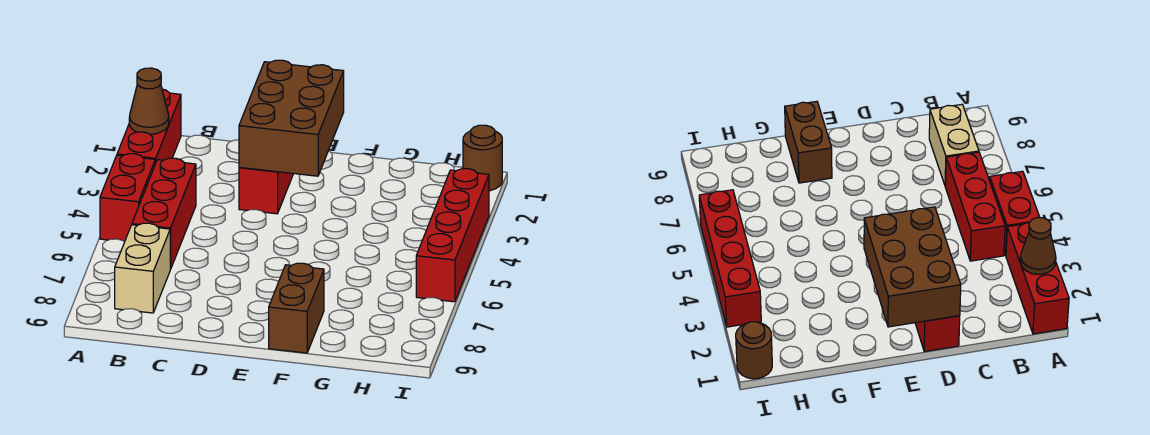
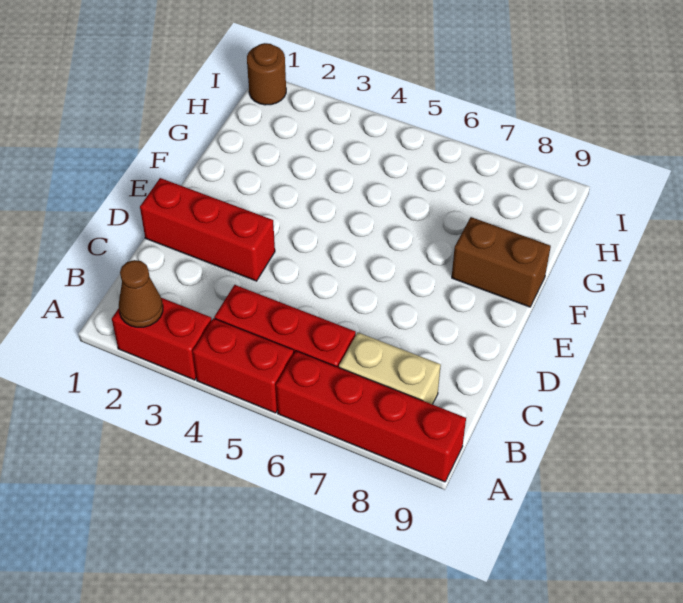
red brick A1:A3 level 1 -> red brick A2:A3 level 1
brown brick D1:E3 level 2 -> none
red brick I3:I6 level 1 -> red brick A6:A9 level 1

